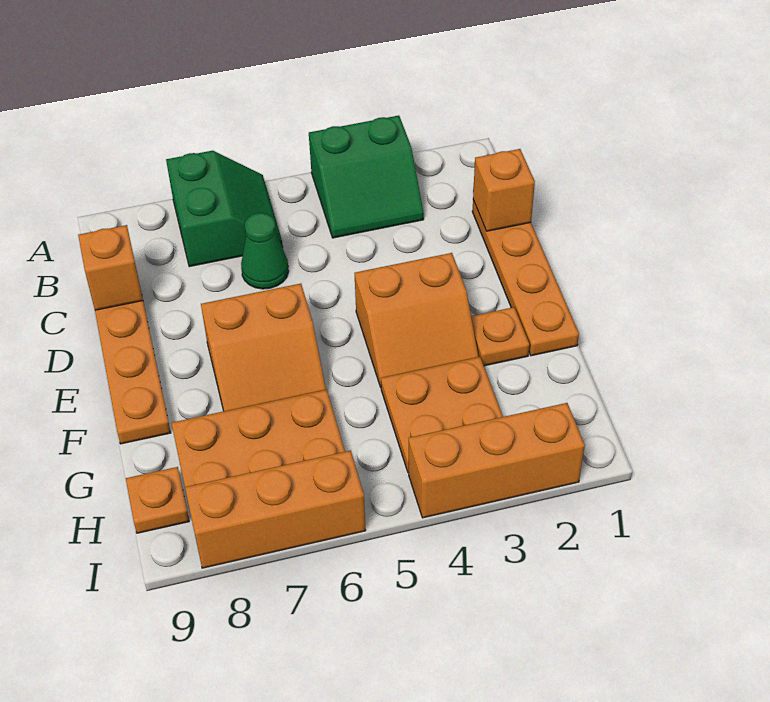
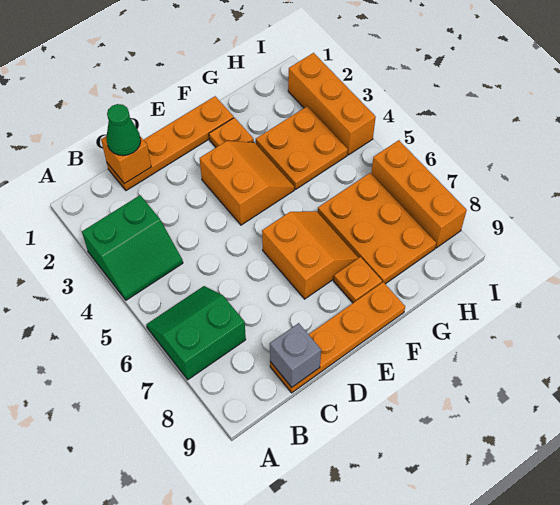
green slope A3:B4 level 1 top A -> green slope A3:B4 level 1 top 3
green cone C6 level 1 -> green cone C1 level 3
orange brick C9 level 2 -> grey brick C9 level 2
orange plate H9 level 1 -> orange plate F8 level 1

